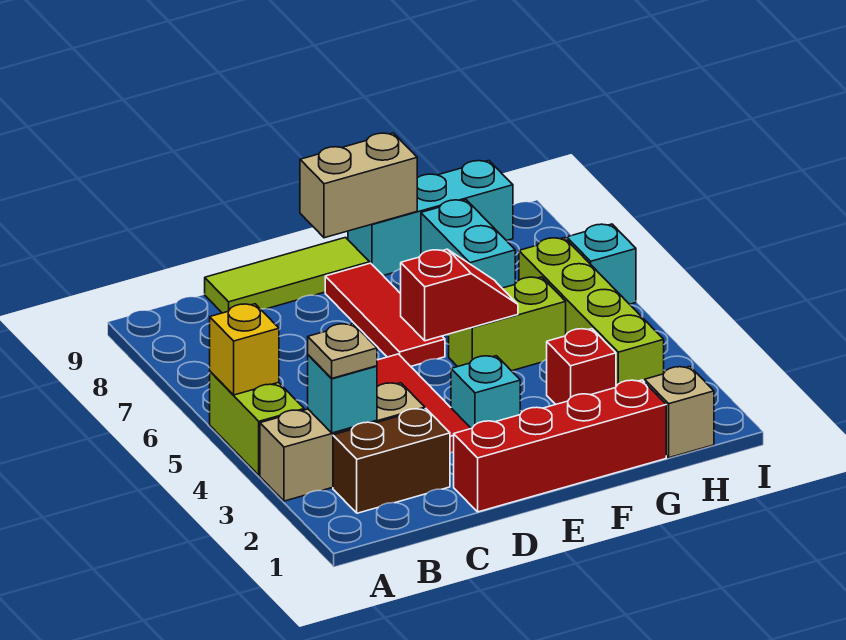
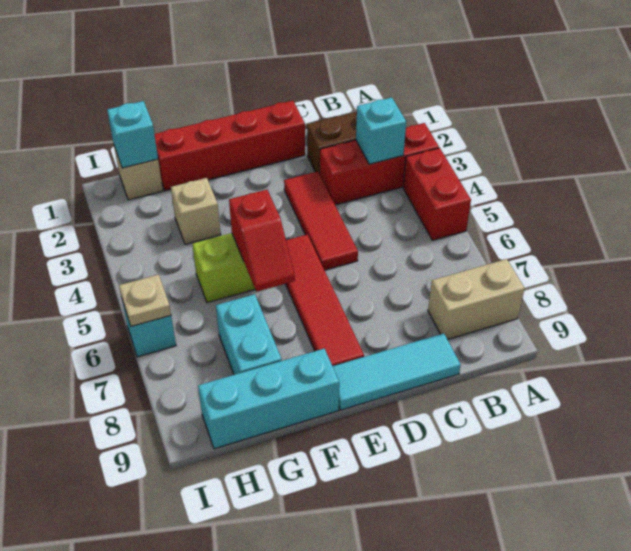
tan brick A3:C3 level 1 -> red brick A3:C3 level 1
lime brick A4:A5 level 1 -> red brick A4:A5 level 1
yellow brick A5 level 2 -> none
tan plate B3 level 3 -> tan plate I6 level 2
lime tile C9:E9 level 1 -> cyan tile C9:E9 level 1
cyan brick E3 level 1 -> cyan brick H1 level 2
red slope E5:F5 level 2 top E -> red slope F5:F6 level 2 top 5
red tile E6:E8 level 1 -> red tile E5:E8 level 1
tan brick E9:F9 level 2 -> tan brick A8:B8 level 1
red brick G3 level 1 -> tan brick G3 level 1
lime brick H3:H6 level 1 -> none

